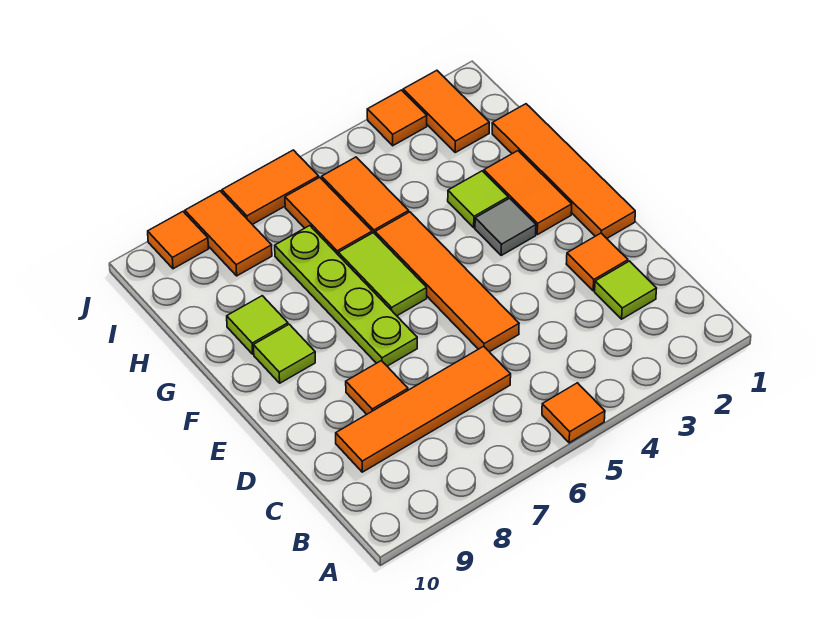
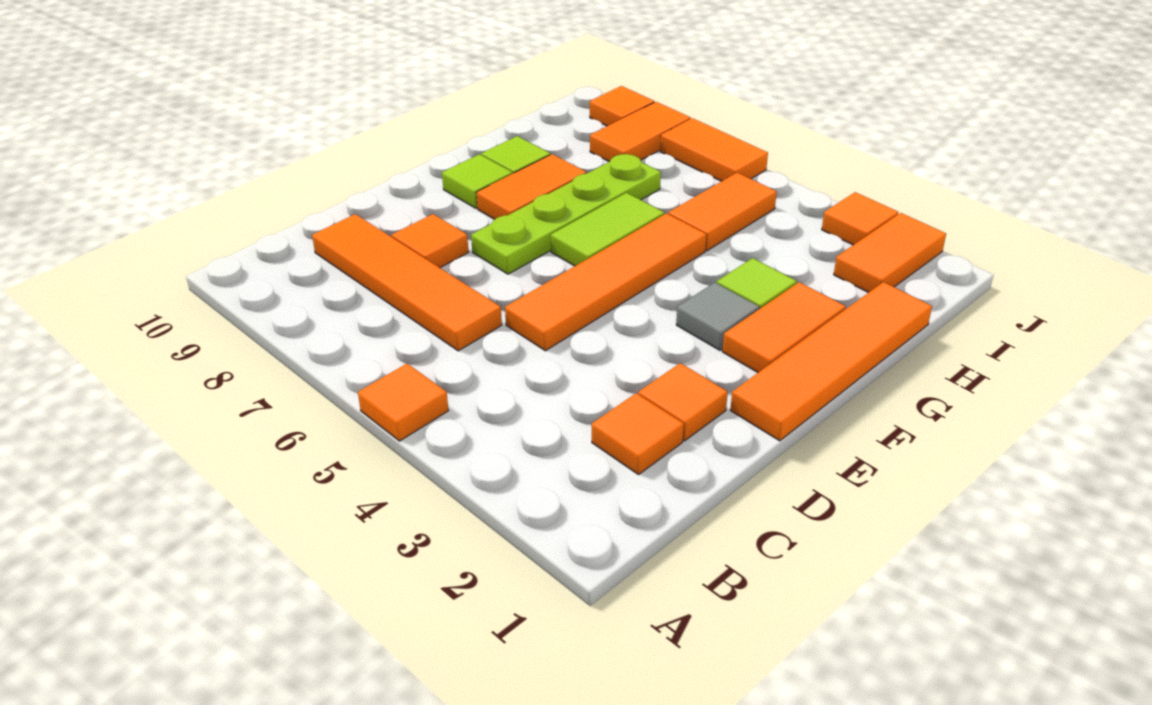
lime tile C2 level 1 -> orange tile C2 level 1
orange tile H6:I6 level 1 -> orange tile F8:G8 level 1

